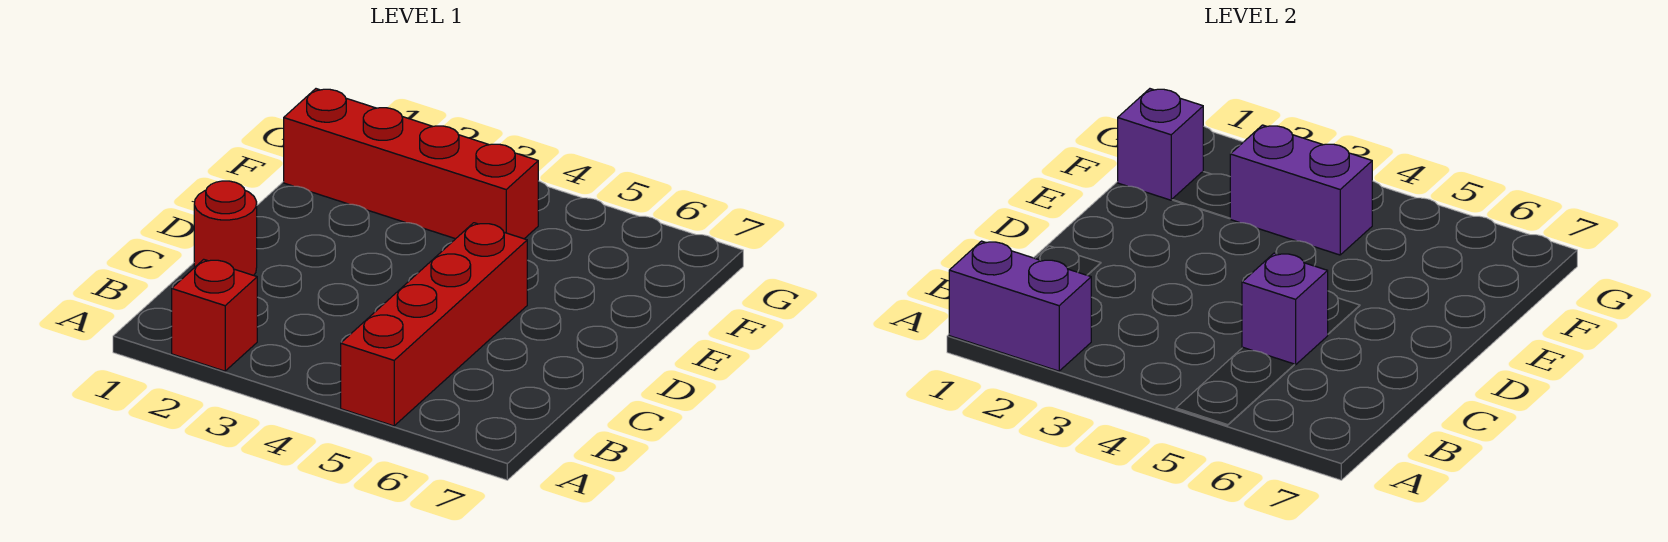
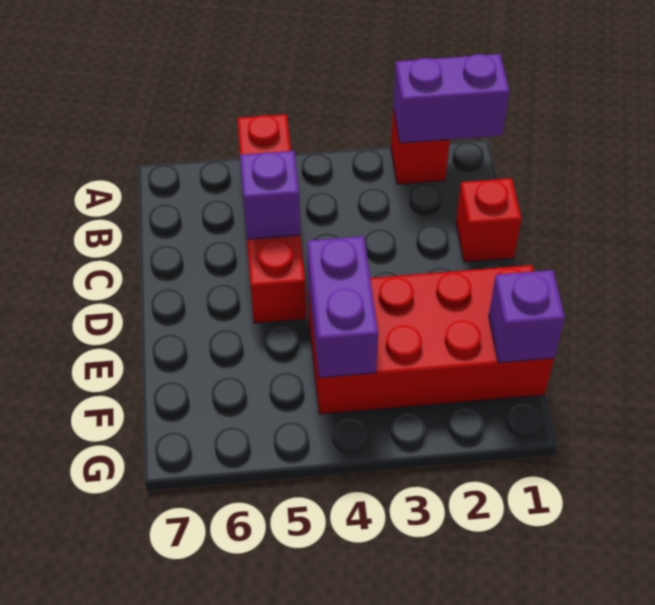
red round brick C1 level 1 -> red brick C1 level 1
red brick F1:F4 level 1 -> red brick E1:F4 level 1
purple brick F3:F4 level 2 -> purple brick E4:F4 level 2

